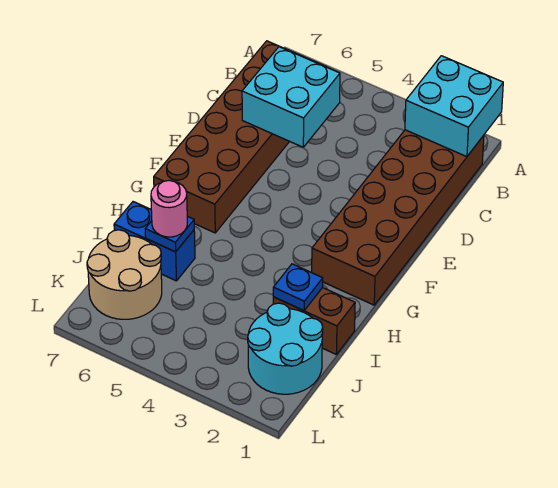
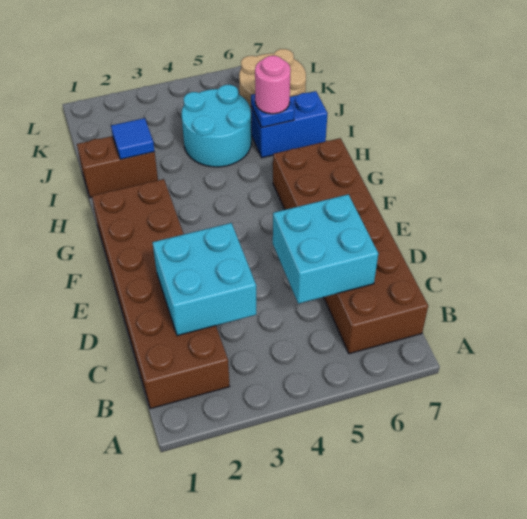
cyan brick A1:B2 level 2 -> cyan brick C2:D3 level 2
blue plate I2 level 2 -> blue tile I2 level 2
cyan round brick J1:K2 level 1 -> cyan round brick I4:J5 level 1

